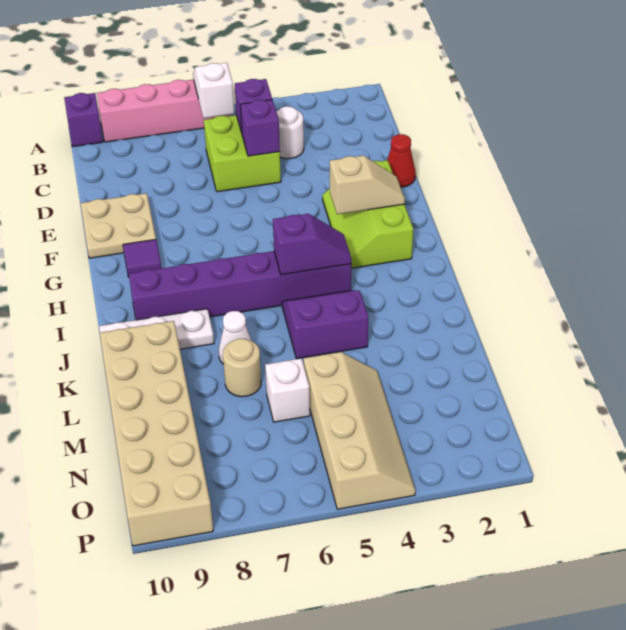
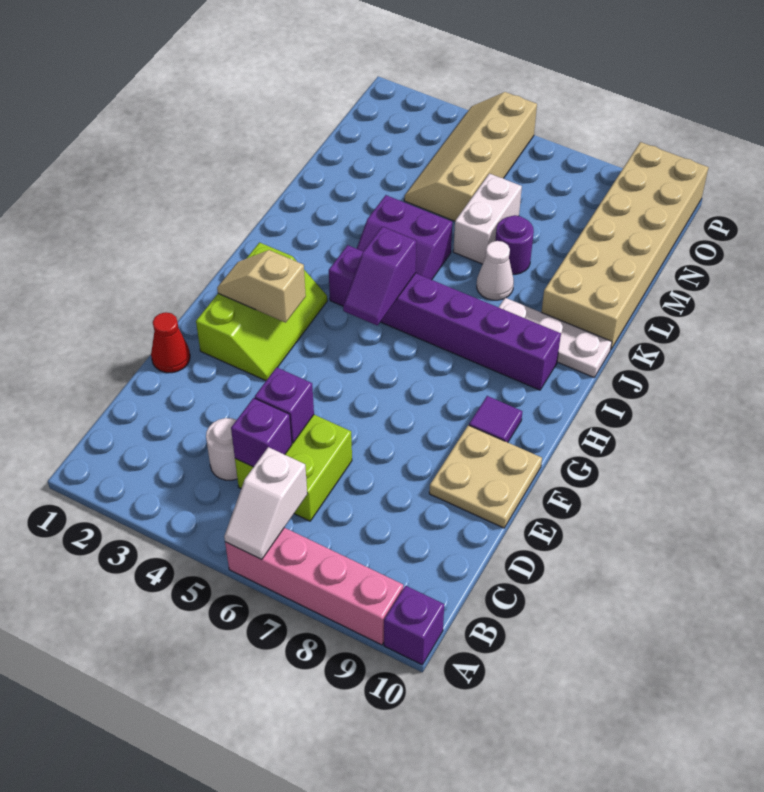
purple slope I4:I5 level 2 top 5 -> purple slope H5:I5 level 2 top I
tan round brick L7 level 1 -> purple round brick L7 level 1
white brick M6 level 1 -> white brick L6:M6 level 1

